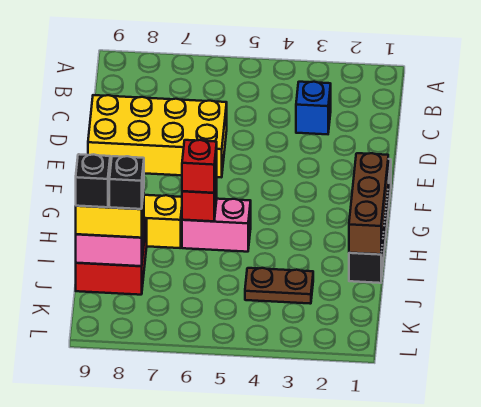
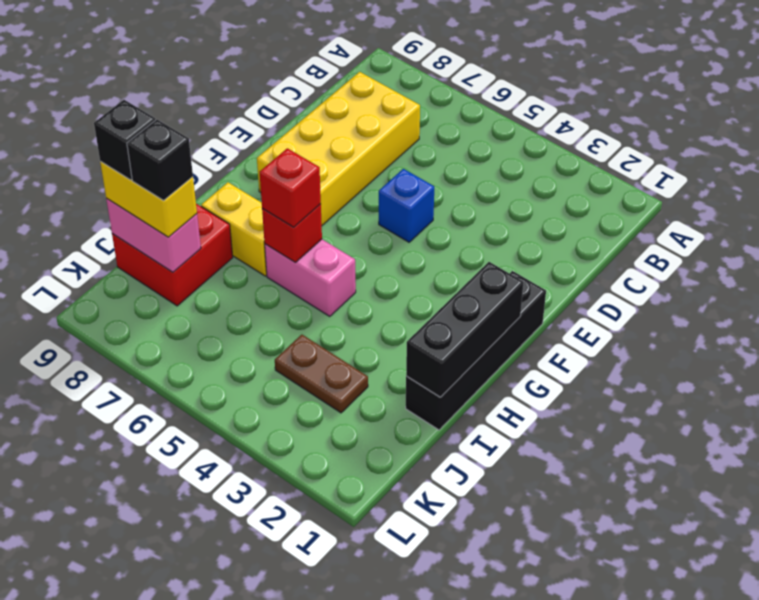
blue brick C3 level 1 -> blue brick E5 level 1
yellow brick D6:E9 level 1 -> yellow brick C7:F8 level 1
brown brick G1:I1 level 2 -> black brick G1:I1 level 2

